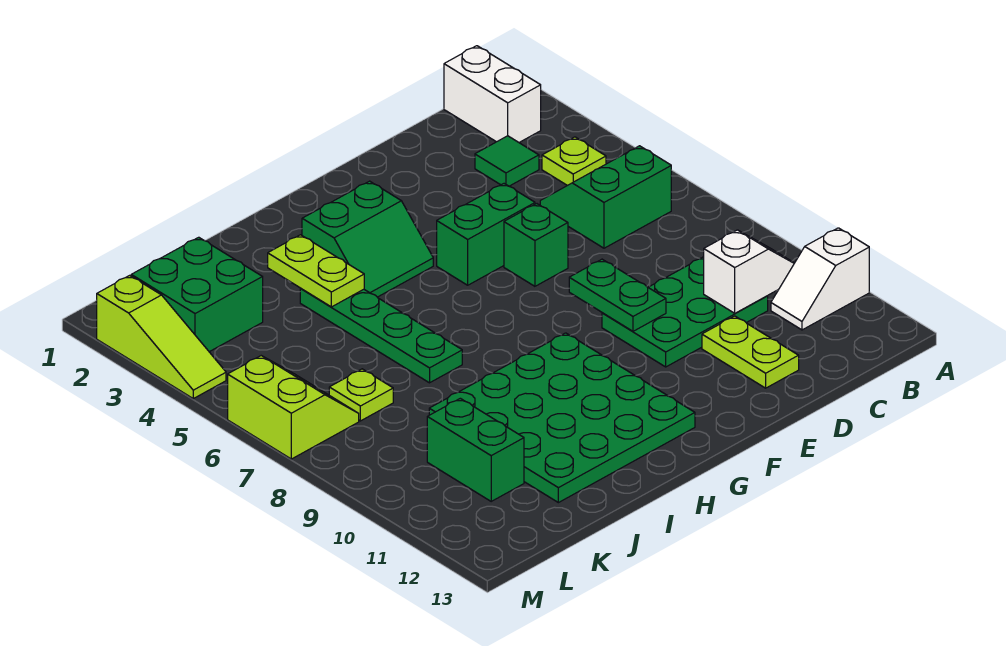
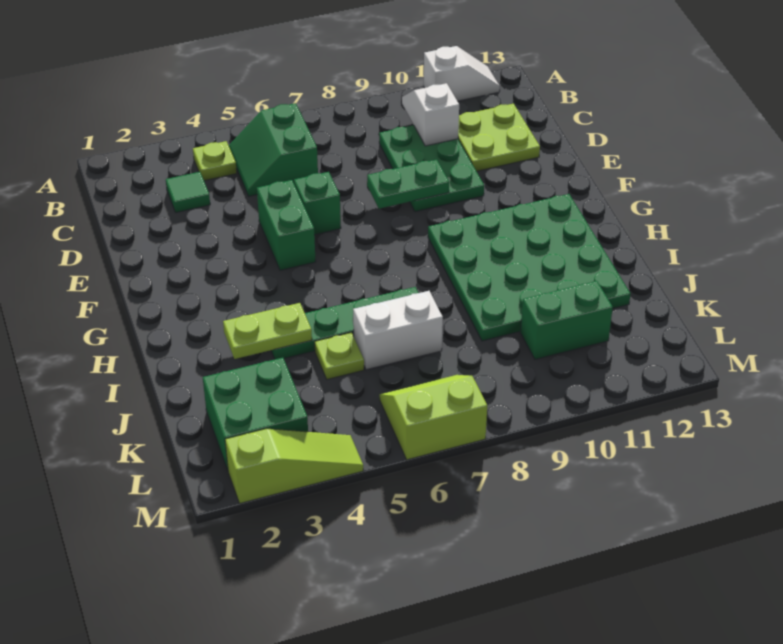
white slope A11:B11 level 1 top A -> white slope A11:A12 level 1 top 11
white brick B1:B2 level 1 -> white brick J6:J7 level 1
lime plate D11:D12 level 1 -> lime plate C11:D12 level 1
green slope G3:H4 level 1 top 3 -> none
lime plate K7 level 1 -> lime plate J5 level 1

